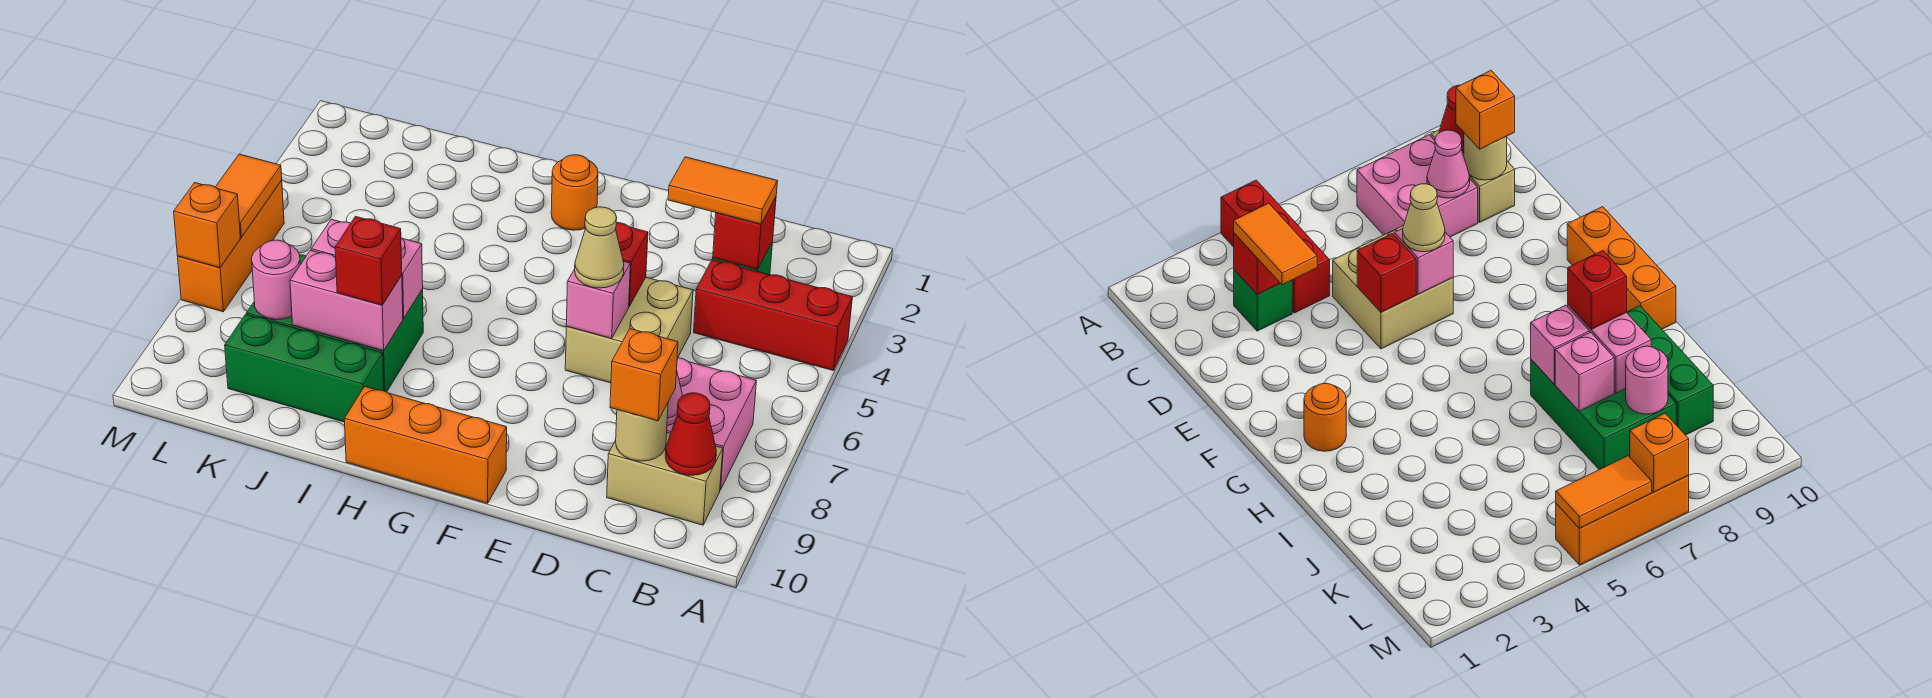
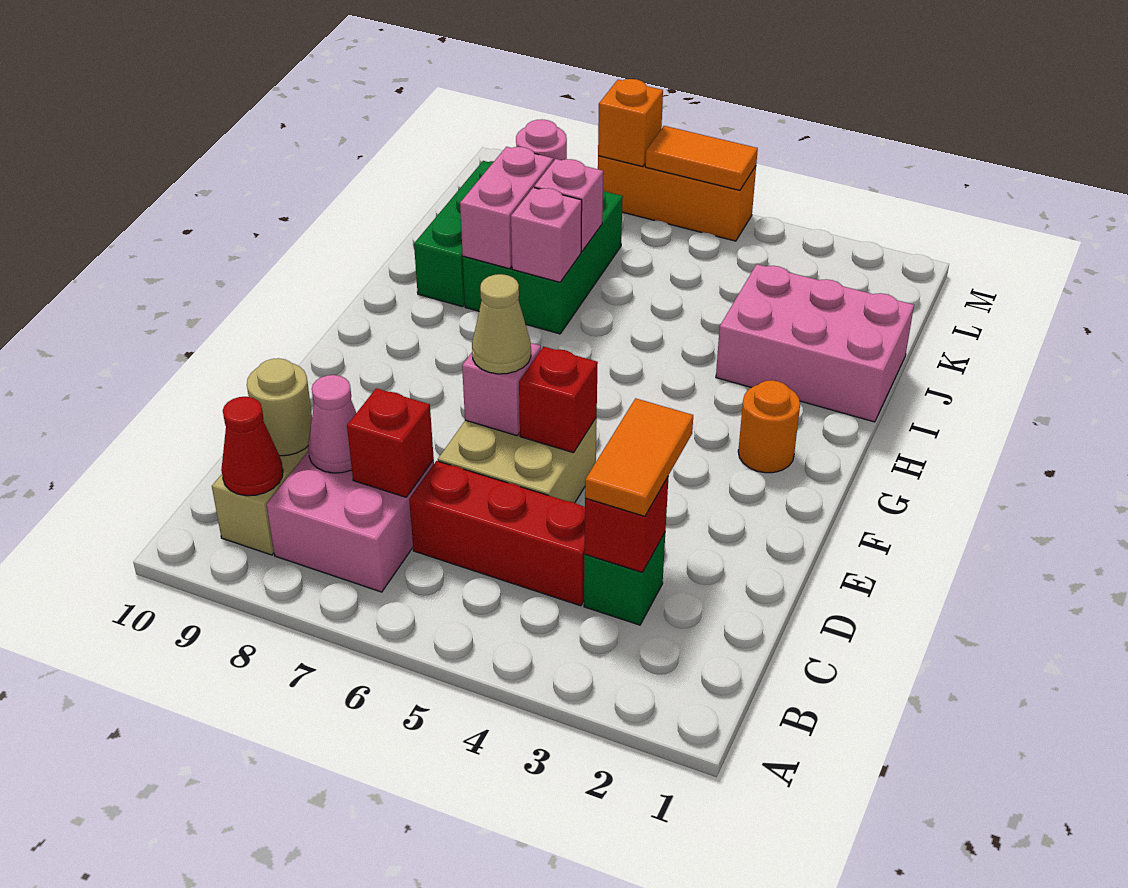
red brick A4:C4 level 1 -> red brick C4:C6 level 1
orange brick C9 level 3 -> none
orange brick F10:H10 level 1 -> none
none -> pink brick I1:J3 level 1
red brick I8 level 3 -> red brick C7 level 2

